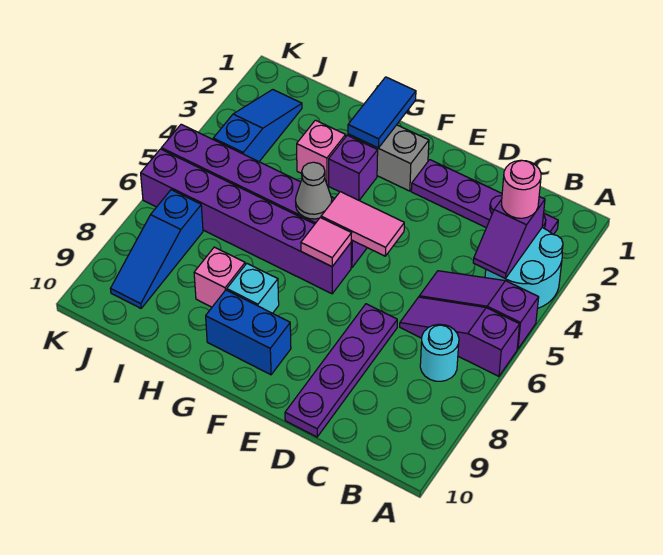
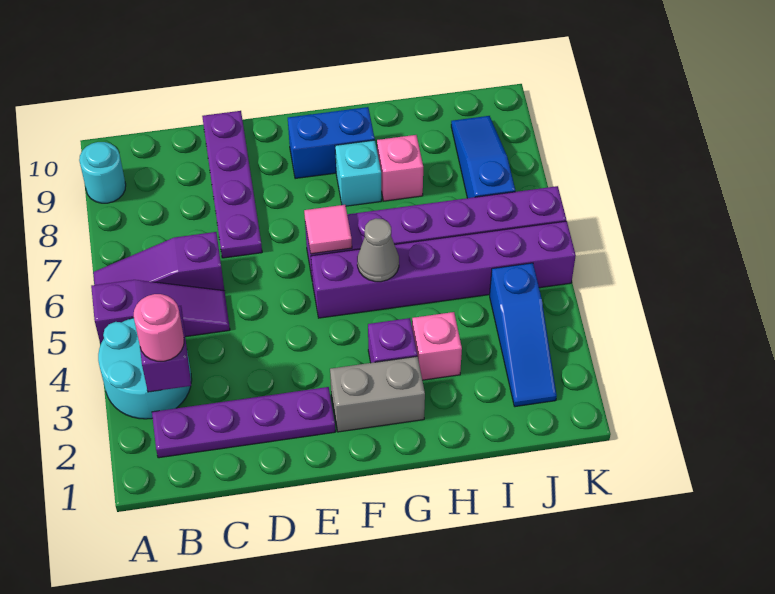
purple slope A6:C6 level 1 top A -> purple slope A6:C6 level 1 top C
cyan round brick B7 level 1 -> cyan round brick A9 level 1
pink tile E5:F5 level 2 -> none
blue tile G1:G2 level 2 -> none

